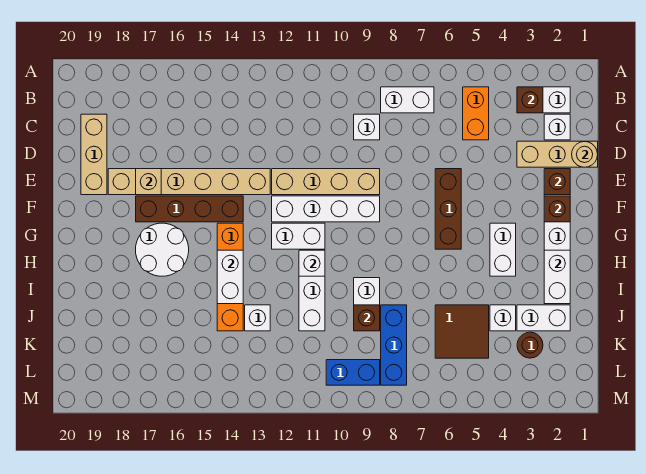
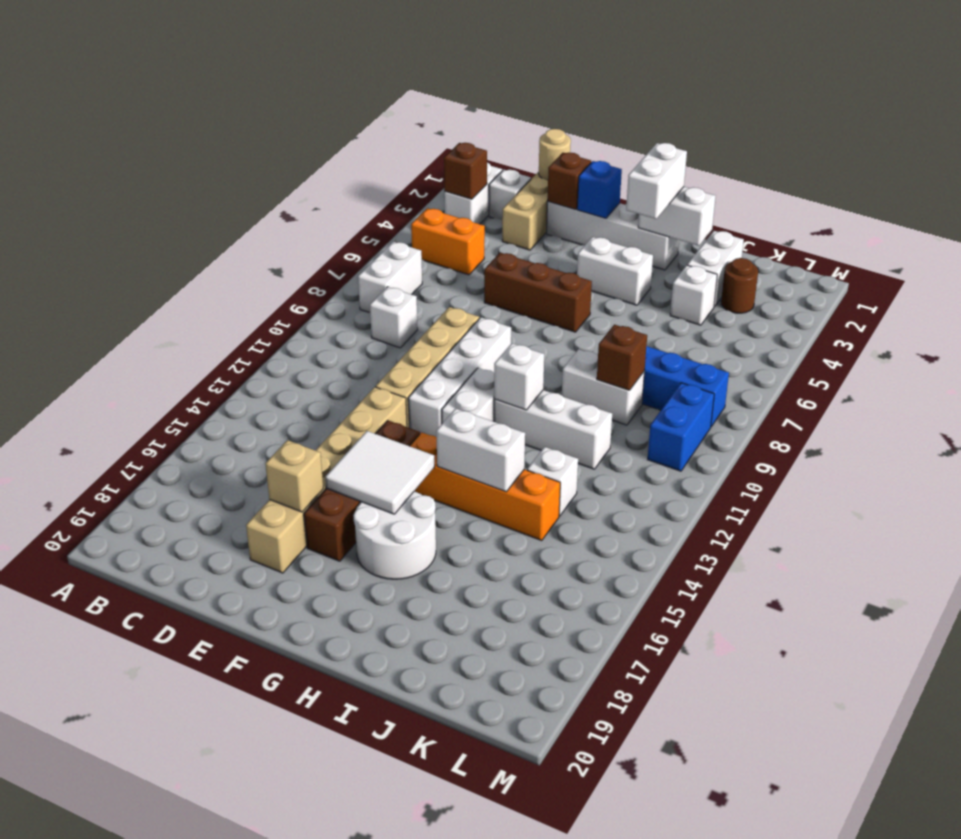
tan brick C19:E19 level 1 -> none
brown brick F2 level 2 -> blue brick F2 level 2
none -> white tile F15:G16 level 2
none -> white brick H2:H3 level 3
brown tile J5:K6 level 1 -> none

